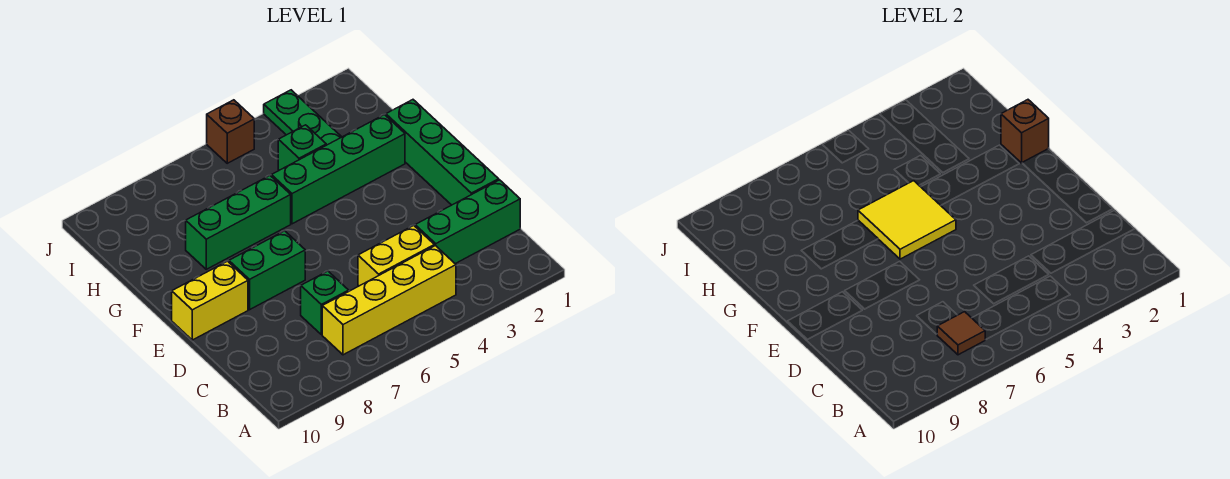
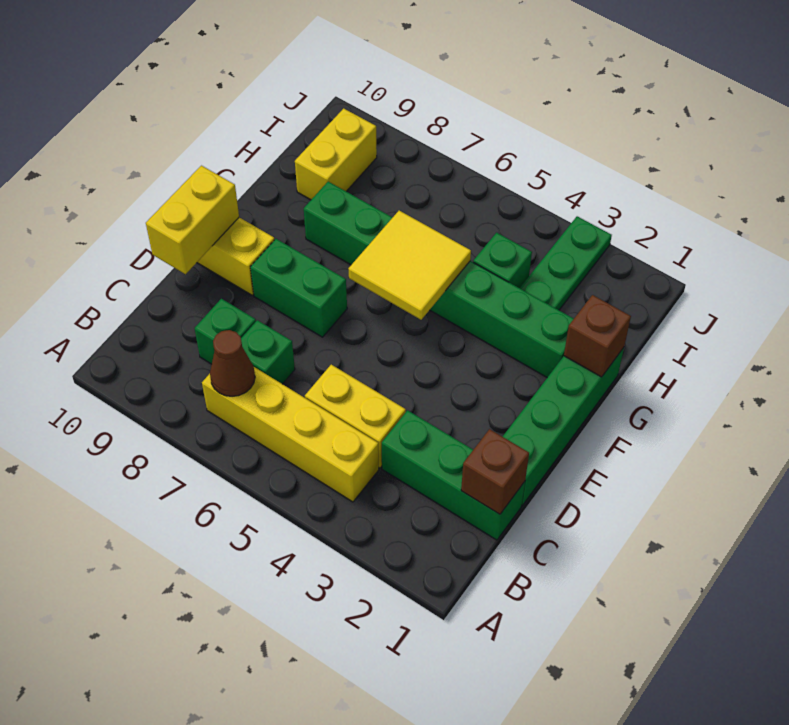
brown tile B7 level 2 -> brown cone B7 level 2
none -> green brick C8 level 1
none -> yellow brick D10:E10 level 2
none -> yellow brick H9:I9 level 1
brown brick J5 level 1 -> brown brick C1 level 2

